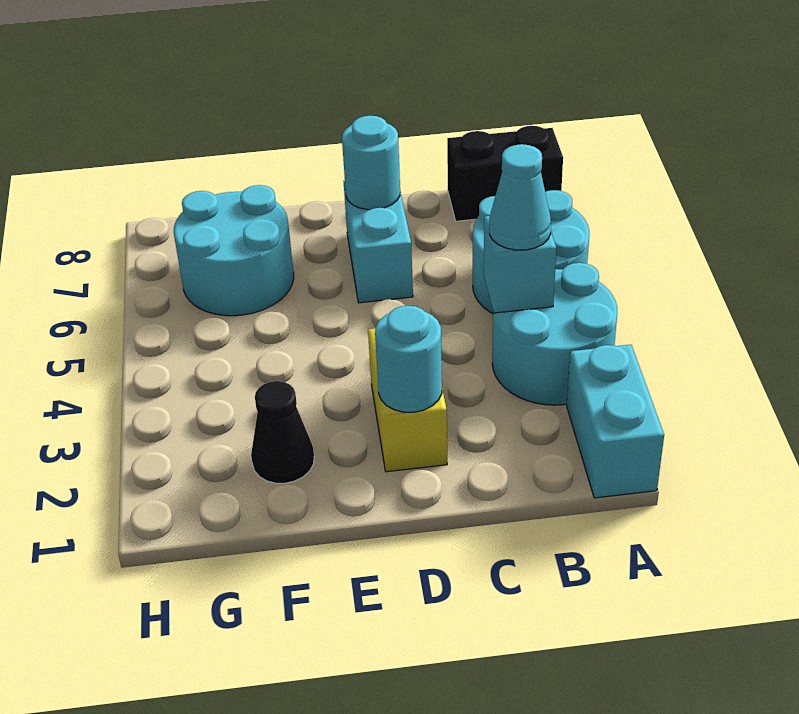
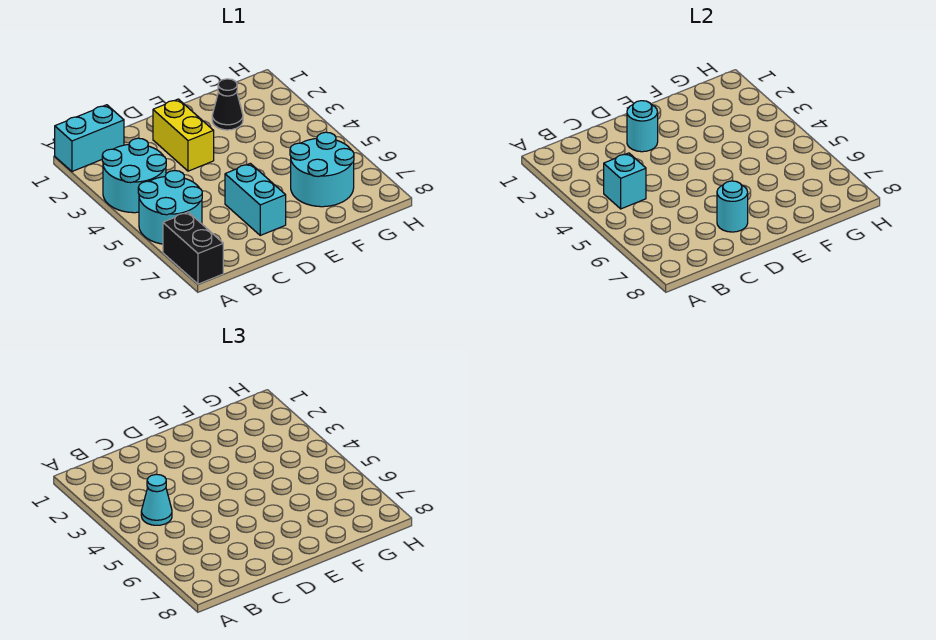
cyan brick A1:A2 level 1 -> cyan brick A1:B1 level 1
black brick A8:B8 level 1 -> black brick A7:A8 level 1

